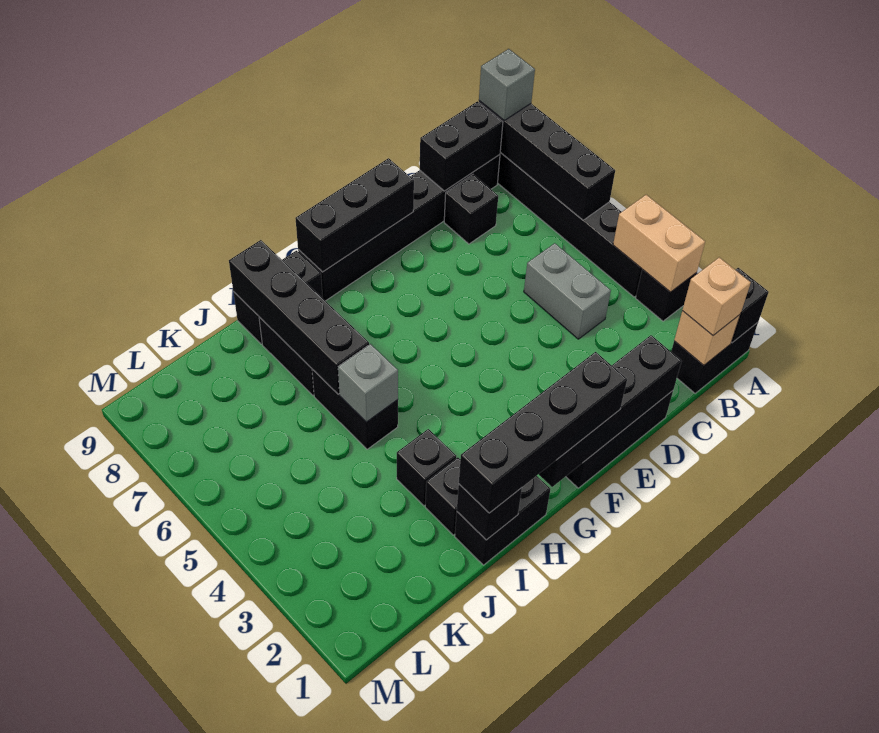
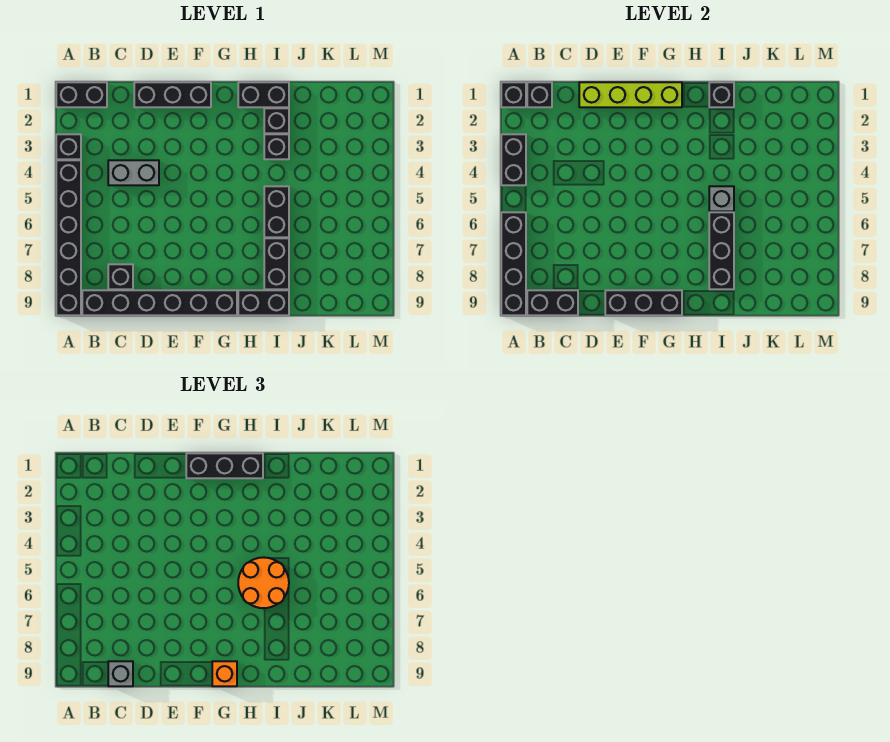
tan brick A3:A4 level 2 -> black brick A3:A4 level 2
grey brick A9 level 3 -> grey brick C9 level 3
tan brick B1 level 2 -> black brick B1 level 2
tan brick B1 level 3 -> none
grey brick C4:C5 level 1 -> grey brick C4:D4 level 1
black brick D1:G1 level 2 -> lime brick D1:G1 level 2
black brick F1:I1 level 3 -> black brick F1:H1 level 3
none -> orange brick G9 level 3
none -> orange round brick H5:I6 level 3
black brick I6:I9 level 2 -> black brick I6:I8 level 2

